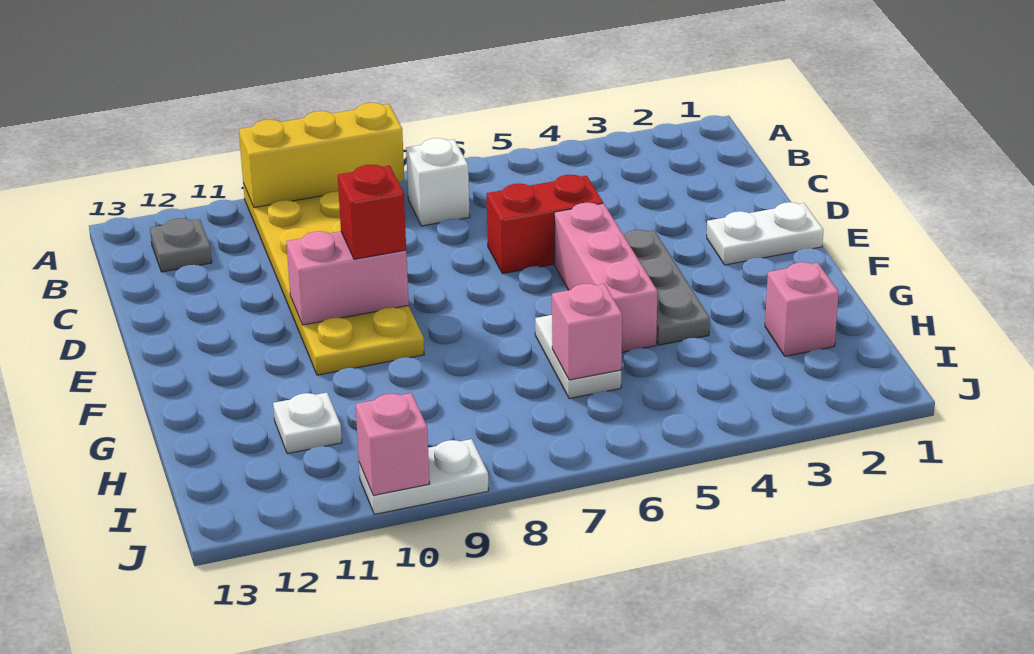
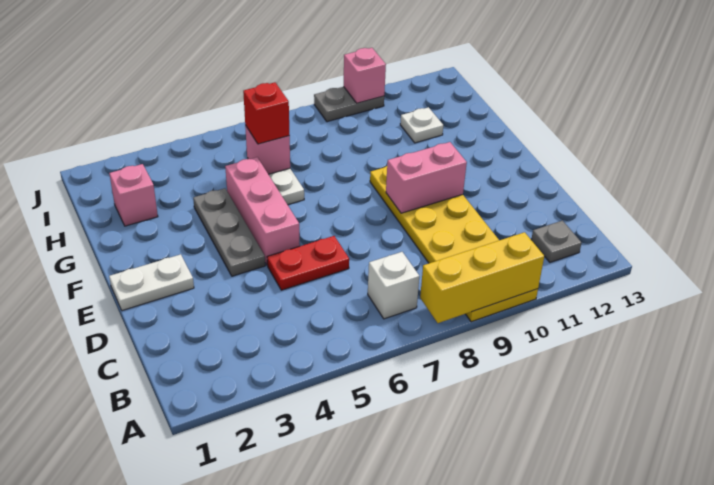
red brick D5:D6 level 1 -> red plate D5:D6 level 1
red brick E9 level 3 -> red brick H6 level 3
white plate J9:J10 level 1 -> grey plate J9:J10 level 1

